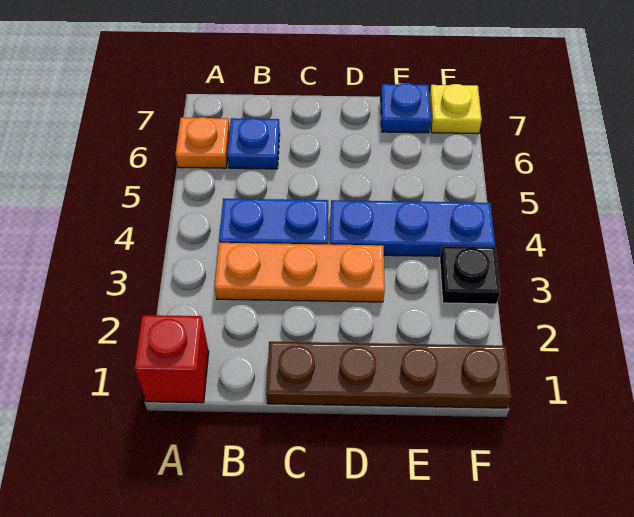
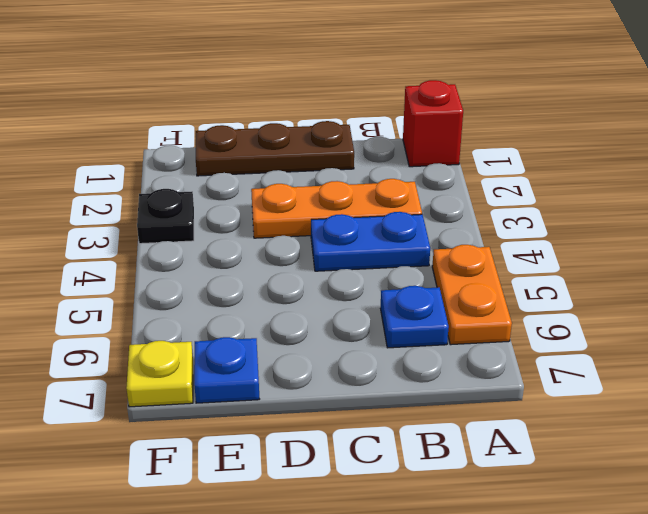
orange plate A6 level 1 -> orange plate A5:A6 level 1
brown plate C1:F1 level 1 -> brown plate C1:E1 level 1
blue plate D4:F4 level 1 -> none

